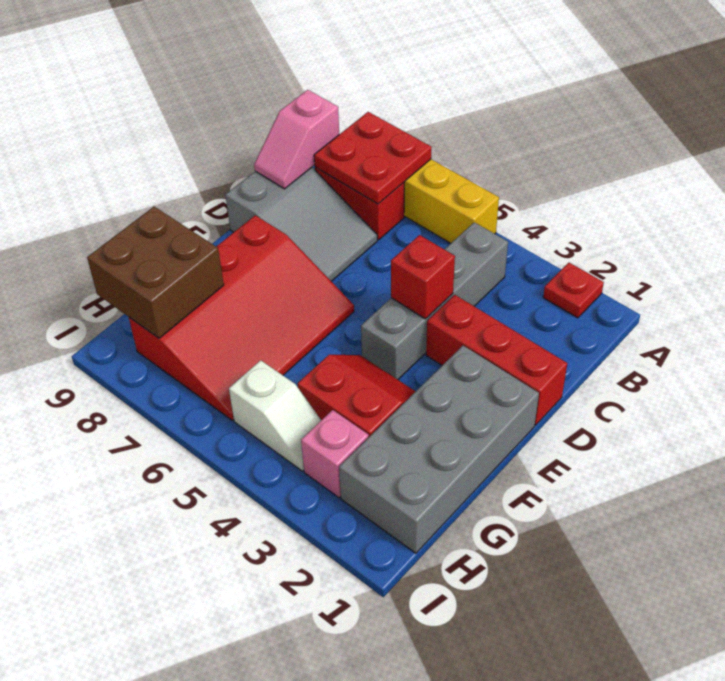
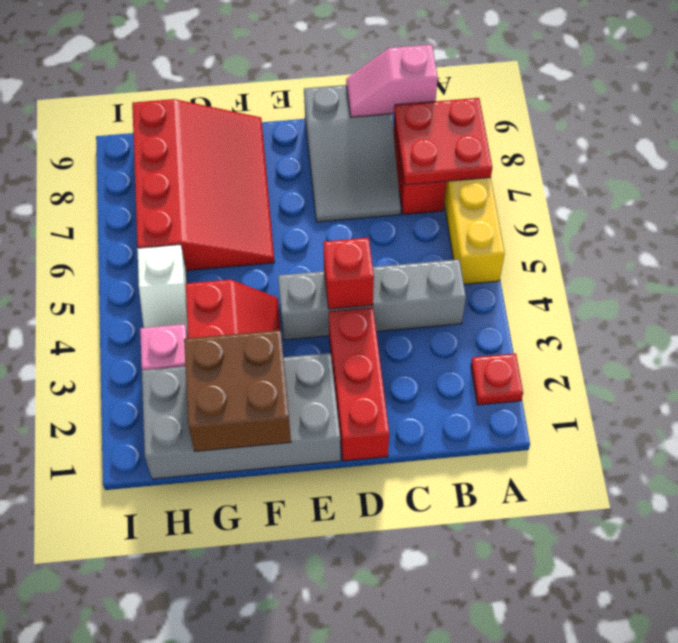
red slope E6:H8 level 1 top 8 -> red slope F6:H9 level 1 top H
brown brick G8:H9 level 2 -> brown brick F1:G2 level 2

